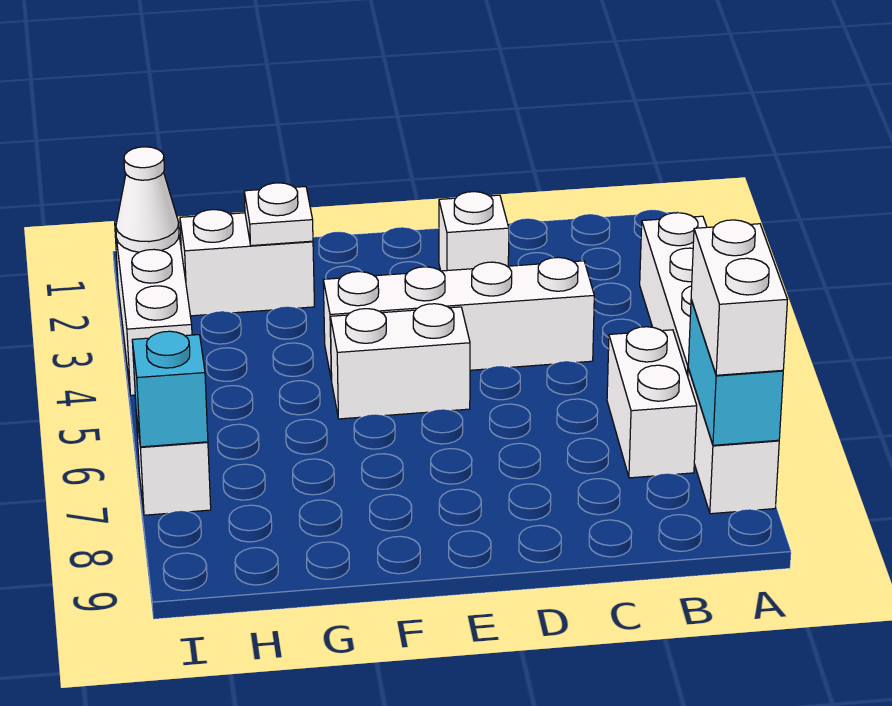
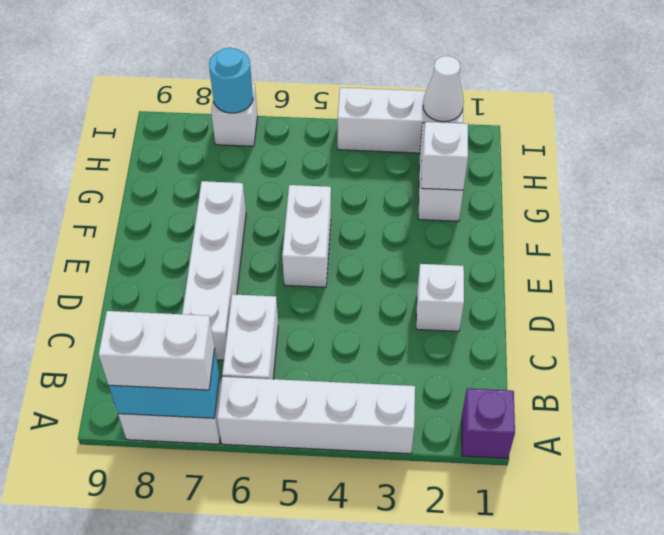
none -> purple brick A1 level 1
white brick B6:B7 level 1 -> white brick B6:C6 level 1
white brick C4:F4 level 1 -> white brick C7:F7 level 1
white plate G2 level 2 -> white brick G2 level 2
cyan brick I7 level 2 -> cyan round brick I7 level 2

